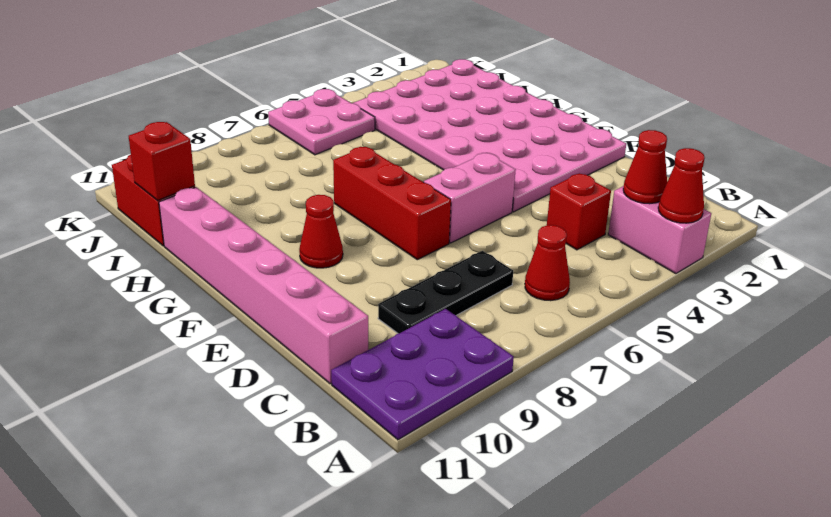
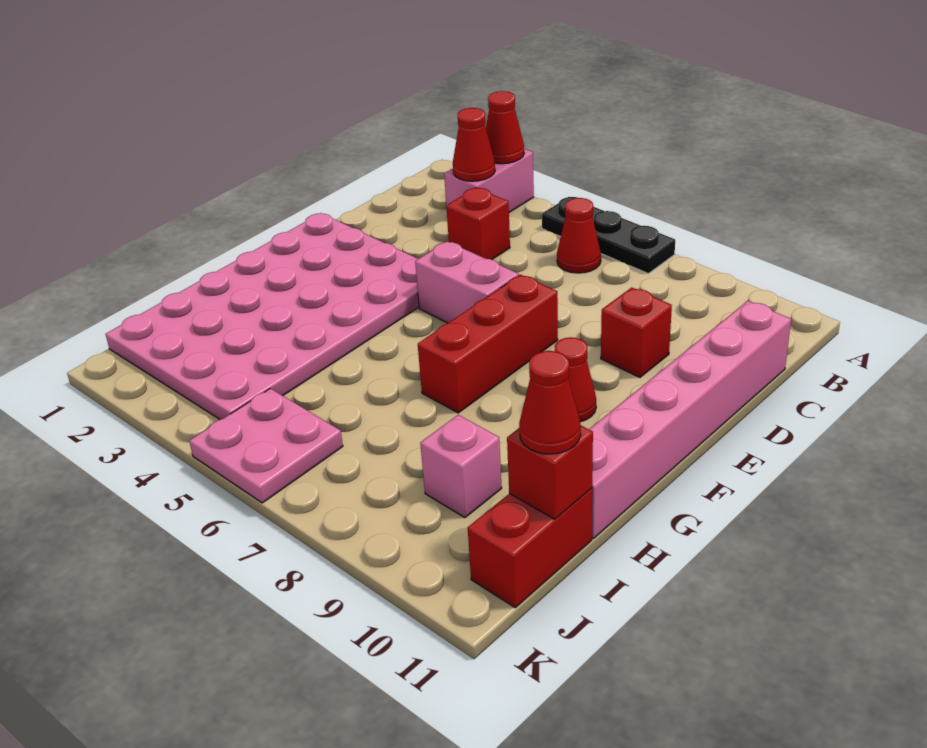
purple plate A9:B11 level 1 -> none
black plate C7:C9 level 1 -> black plate A5:A7 level 1
none -> red brick D9 level 1
none -> pink brick I9 level 1
none -> red cone I11 level 3

